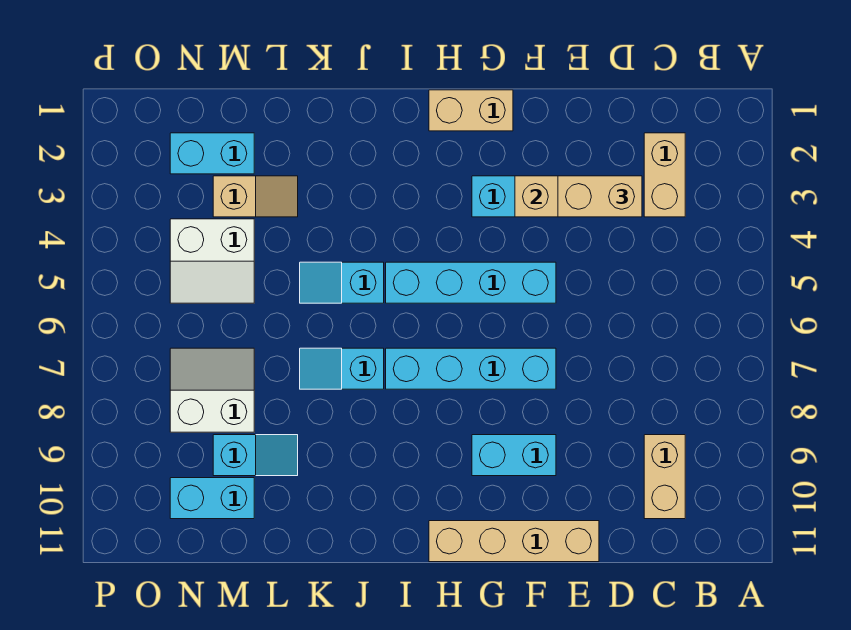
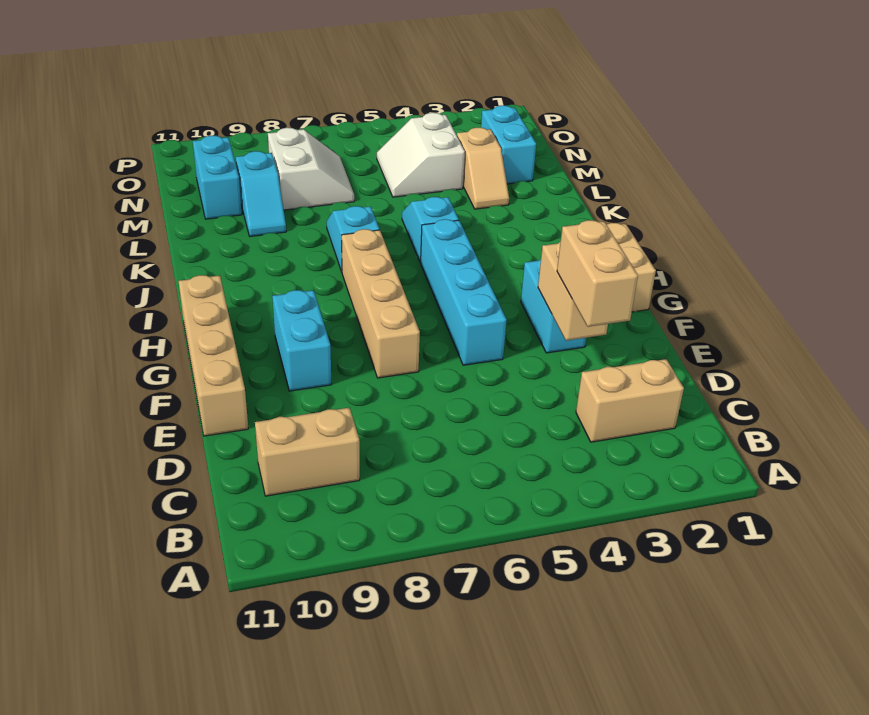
cyan brick F7:I7 level 1 -> tan brick F7:I7 level 1

